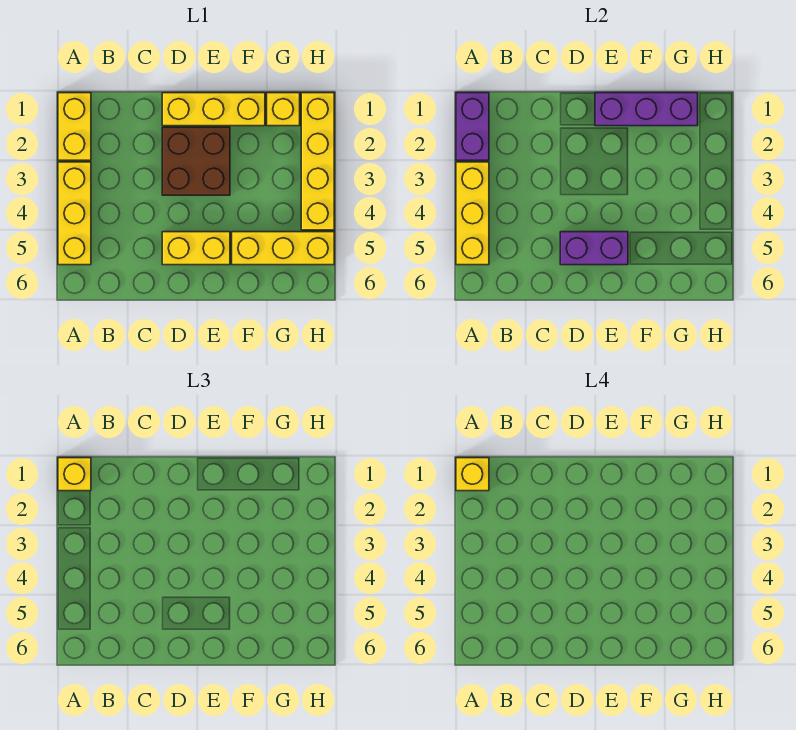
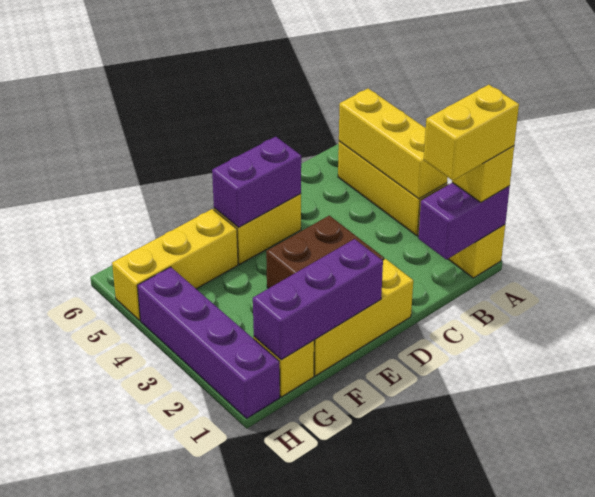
purple brick A1:A2 level 2 -> purple brick A1:B1 level 2
yellow brick A1 level 4 -> yellow brick A1:B1 level 4
yellow brick H1:H4 level 1 -> purple brick H1:H4 level 1

